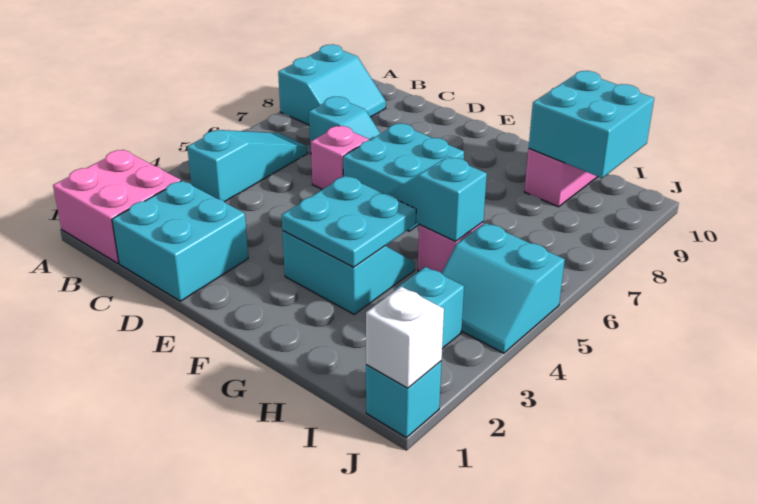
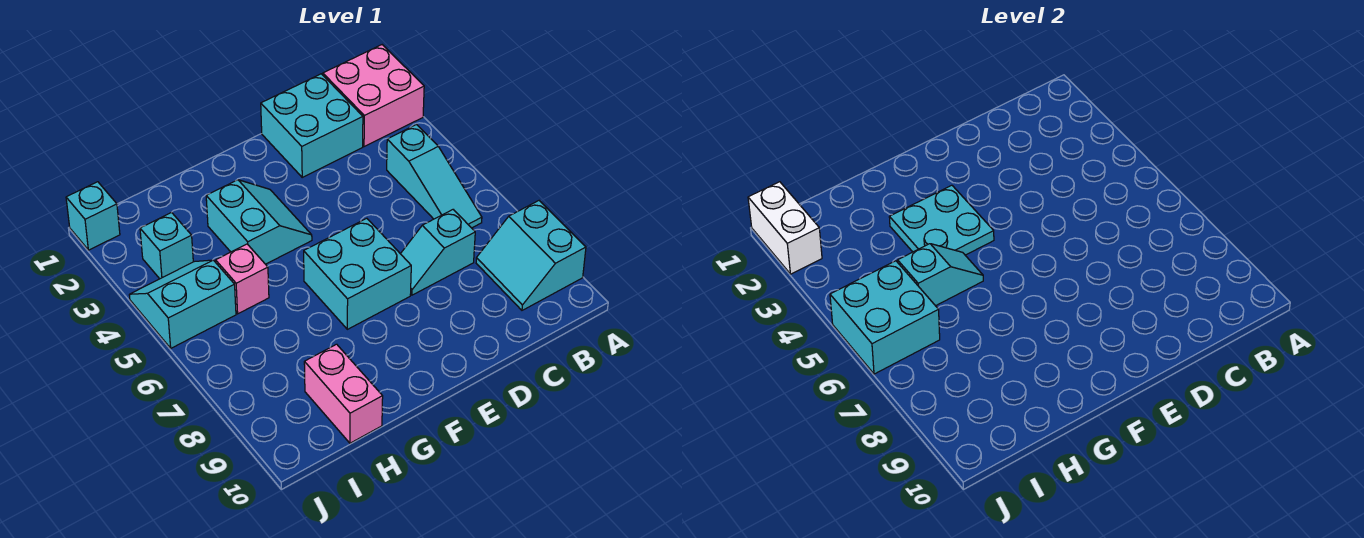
pink brick D6 level 1 -> none
cyan slope F3:G4 level 1 top 3 -> cyan slope F3:G4 level 1 top G
cyan brick H9:I10 level 2 -> cyan brick I5:J6 level 2
white brick J1 level 2 -> white brick J1:J2 level 2

